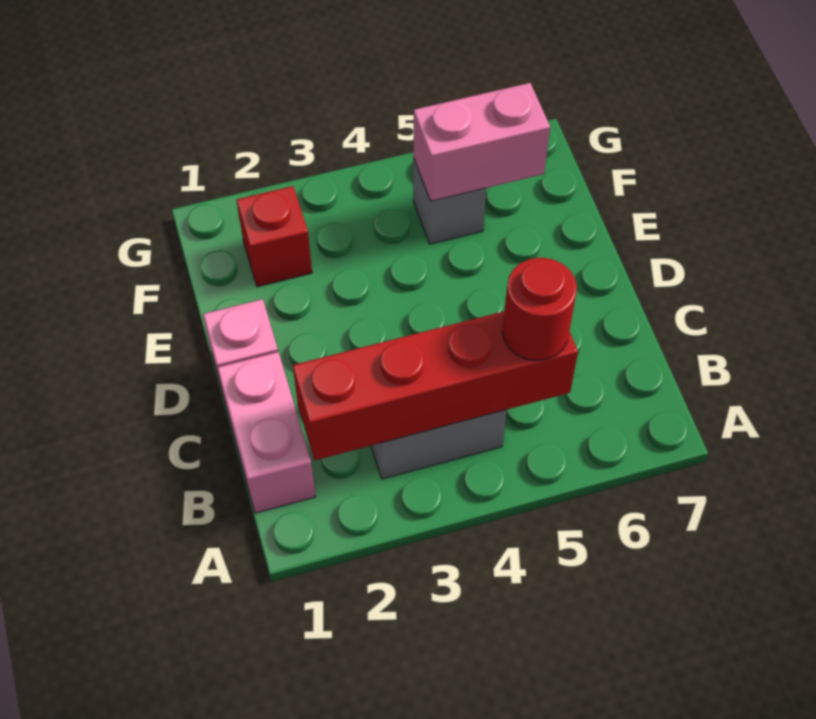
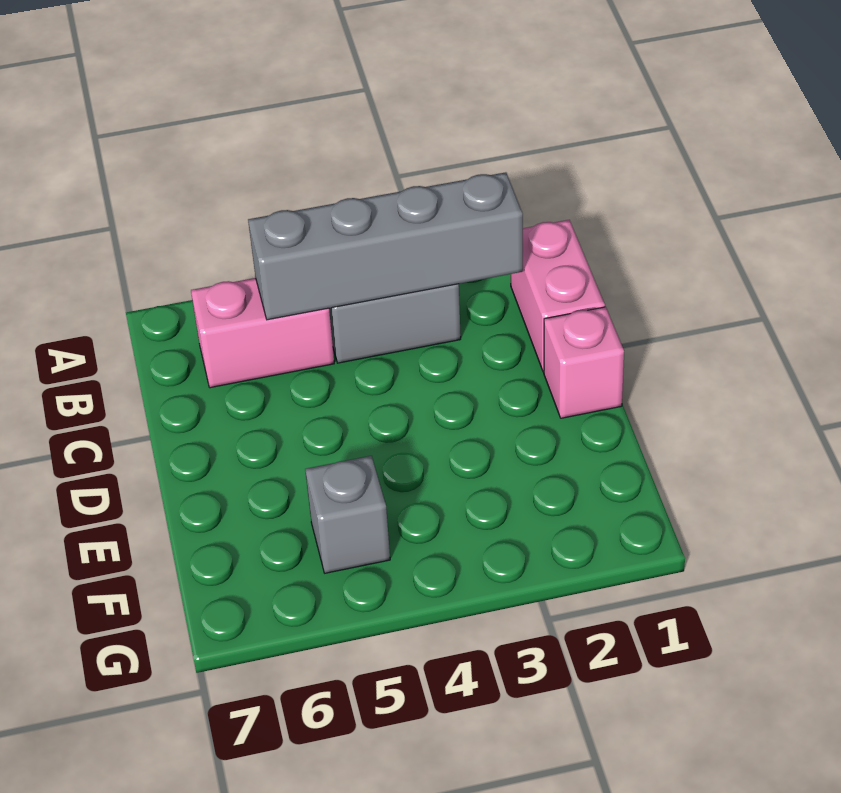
red brick B2:B5 level 2 -> grey brick B2:B5 level 2
red round brick B5 level 3 -> none
red brick F2 level 1 -> none
pink brick F5:F6 level 2 -> pink brick B5:B6 level 1

